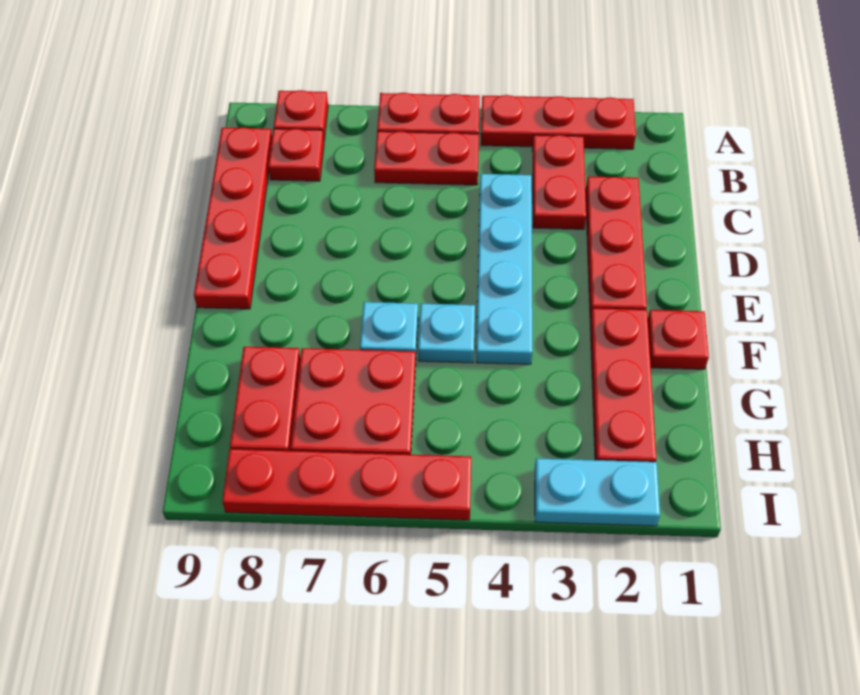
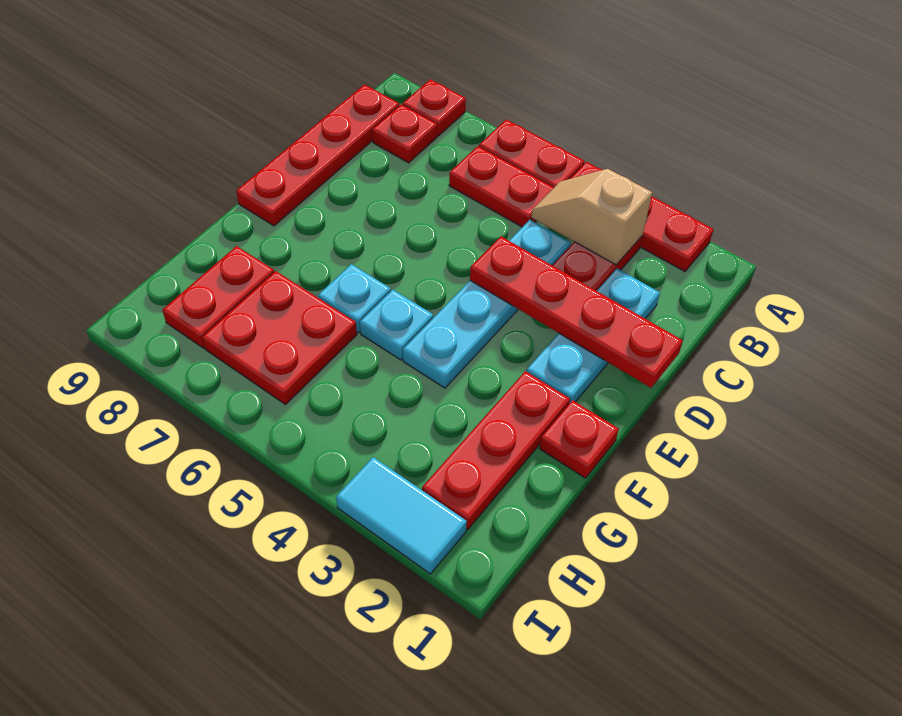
none -> tan slope B3:B4 level 2 top 3
red plate C2:E2 level 1 -> cyan plate C2:E2 level 1
cyan plate I2:I3 level 1 -> cyan tile I2:I3 level 1
red plate I5:I8 level 1 -> red plate D1:D4 level 2

